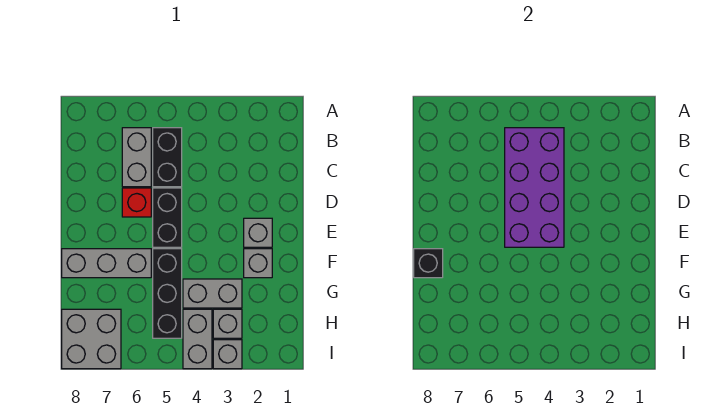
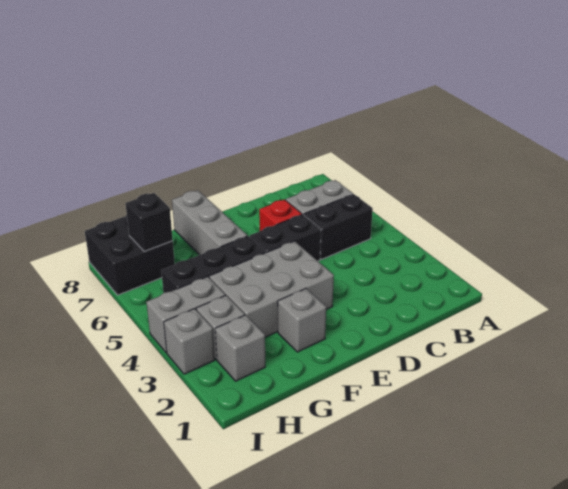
purple brick B4:E5 level 2 -> none
grey brick E2 level 1 -> grey brick H2 level 1
black brick F8 level 2 -> black brick H7 level 2
grey brick G3:G4 level 1 -> grey brick E3:G4 level 1
grey brick H7:I8 level 1 -> black brick H7:I8 level 1

